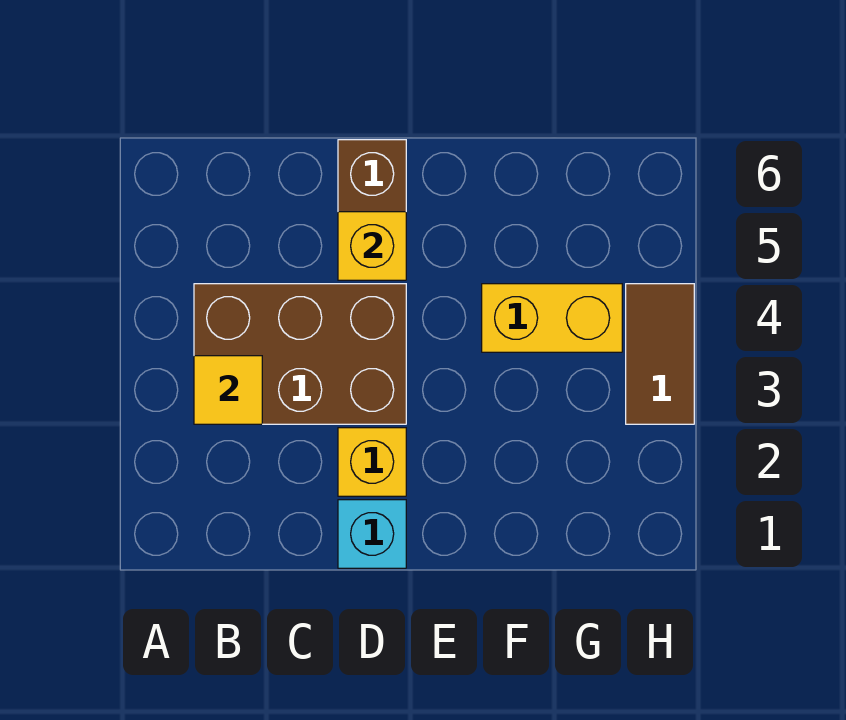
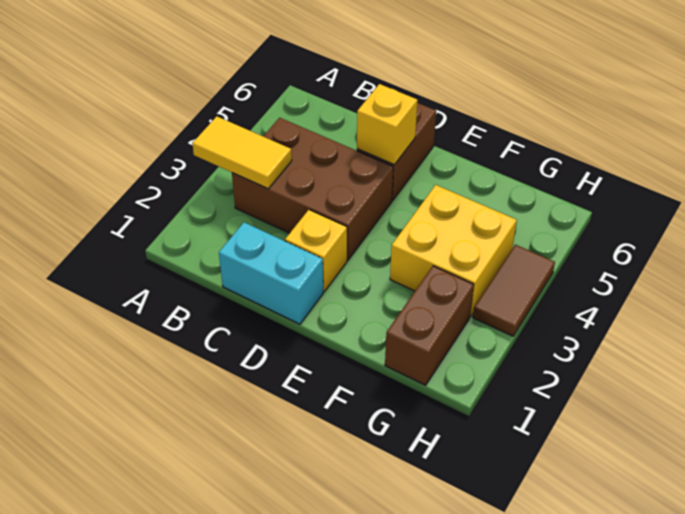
yellow tile B3 level 2 -> yellow tile A3:B3 level 2
cyan brick D1 level 1 -> cyan brick C1:D1 level 1
yellow brick F4:G4 level 1 -> yellow brick F3:G4 level 1
none -> brown brick G1:G2 level 1

